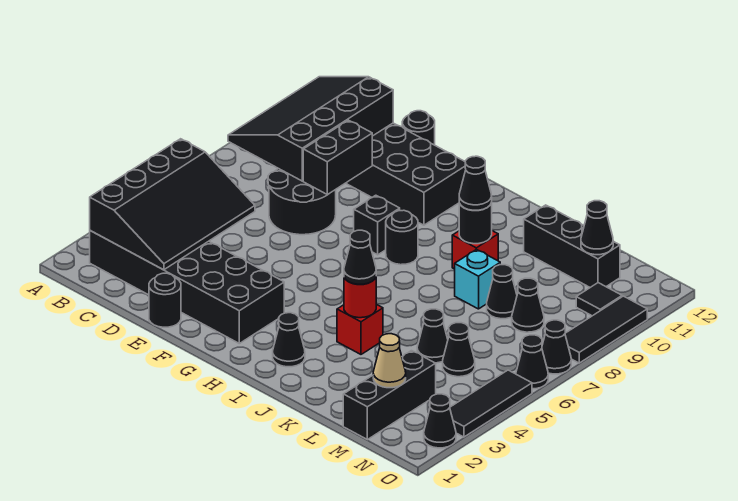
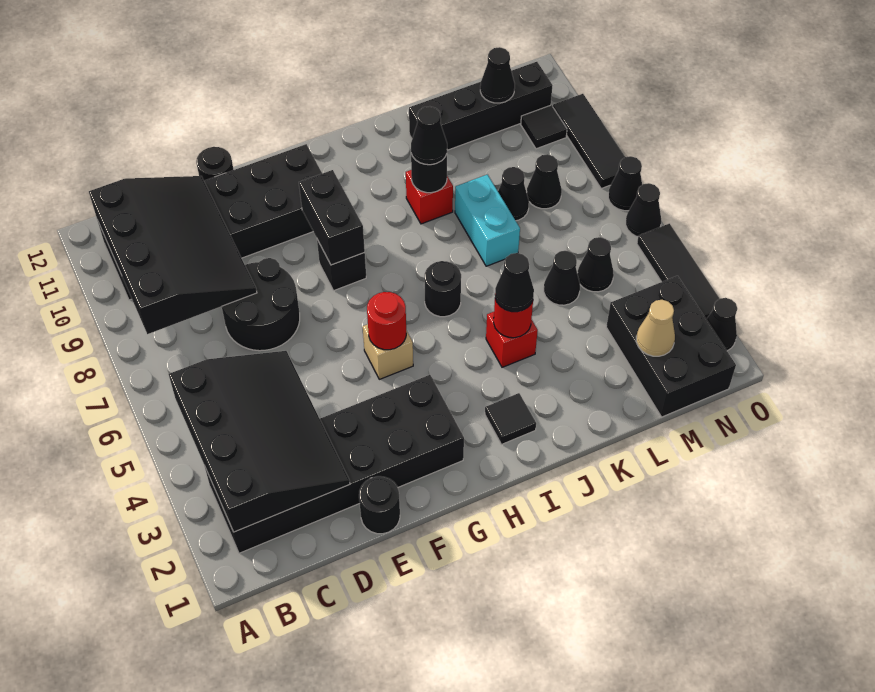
black slope B8:D11 level 2 top D -> black slope B8:D11 level 2 top B
black brick E8:E9 level 2 -> black brick G8:G9 level 2
none -> tan brick G5 level 1
none -> red round brick G5 level 2
black round brick H8 level 1 -> black round brick I6 level 1
black cone I2 level 1 -> black tile I2 level 1
cyan brick K8 level 1 -> cyan brick K7:K8 level 1
black brick K11:M11 level 1 -> black brick K11:N11 level 1
black brick M1:M3 level 1 -> black brick M1:N3 level 1

